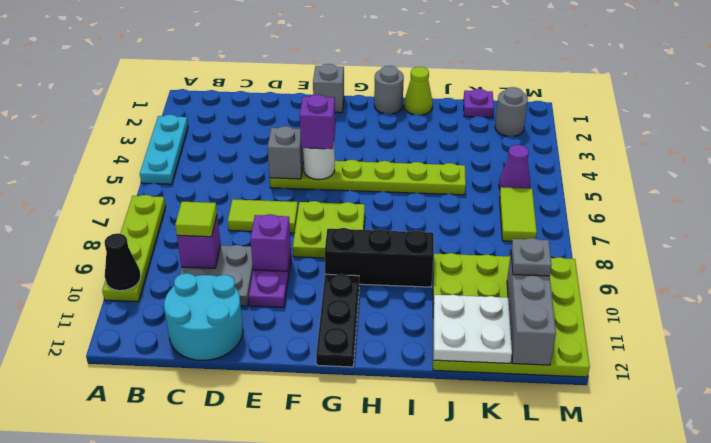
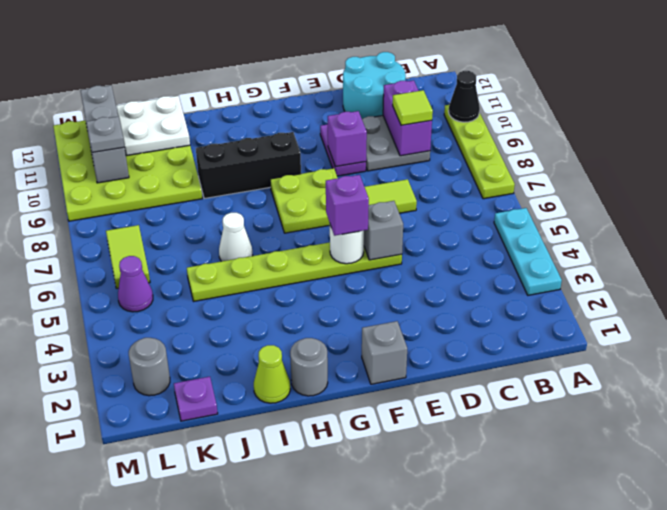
purple brick C9 level 2 -> purple brick C9:C10 level 2
black plate G10:G12 level 1 -> none
none -> white cone I6 level 1

